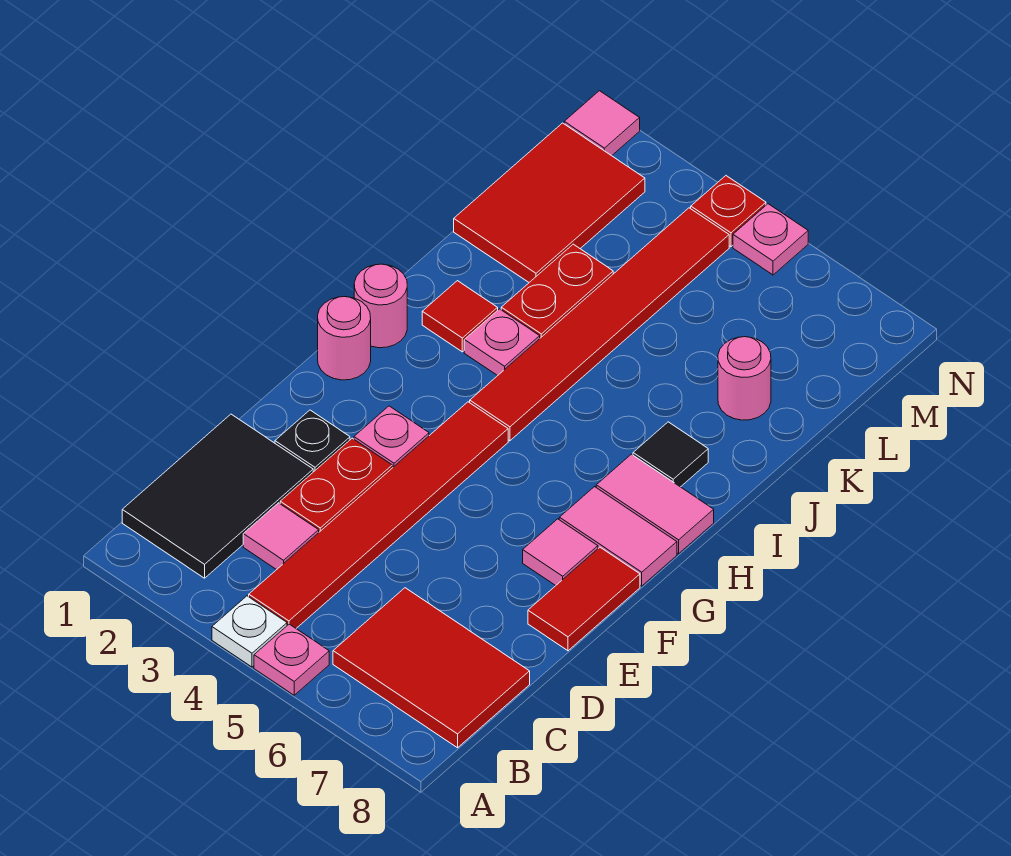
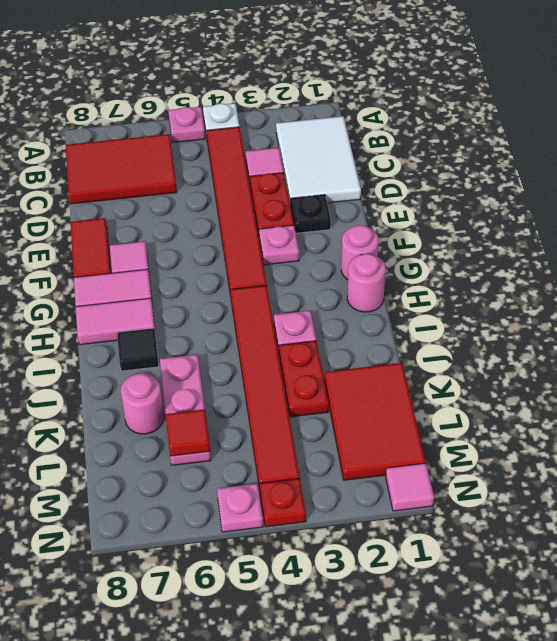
black tile B1:D2 level 1 -> white tile B1:D2 level 1
red tile I2 level 1 -> red tile L6 level 2
none -> pink plate J6:L6 level 1

